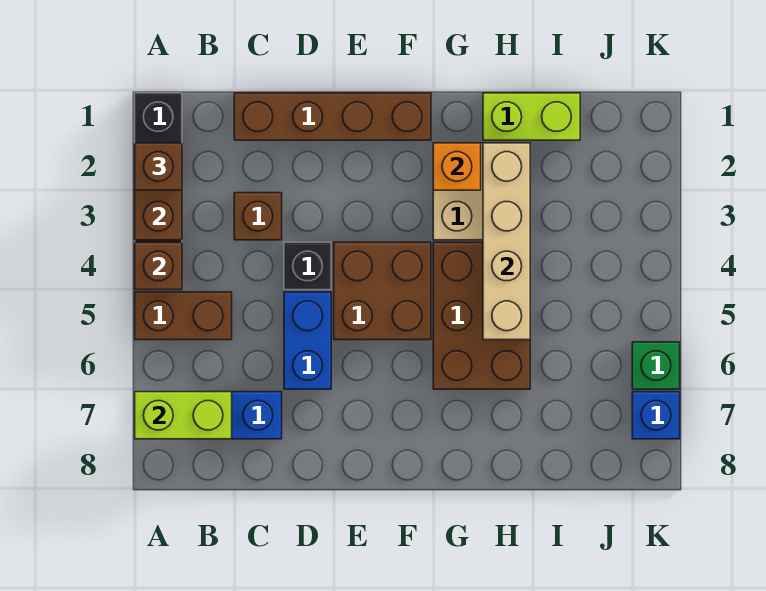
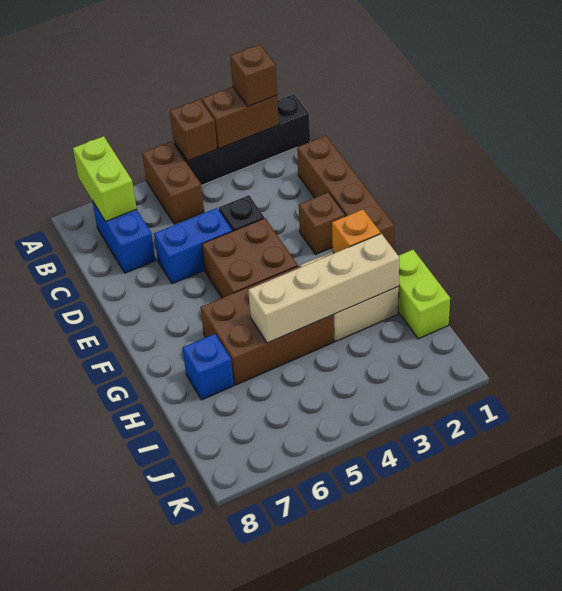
brown brick C3 level 1 -> brown brick E2 level 1
green brick K6 level 1 -> none
blue brick K7 level 1 -> blue brick H7 level 1

